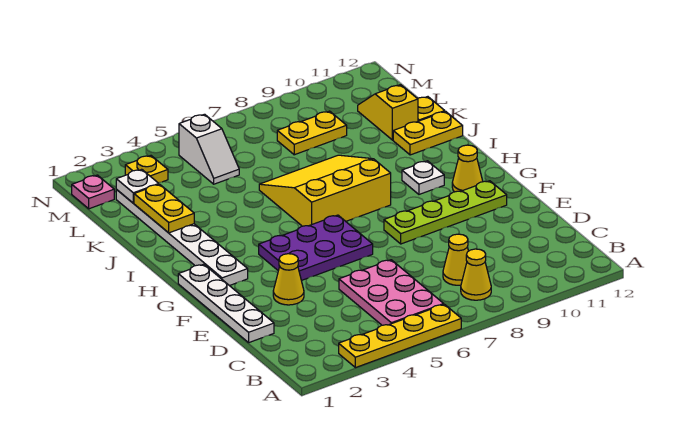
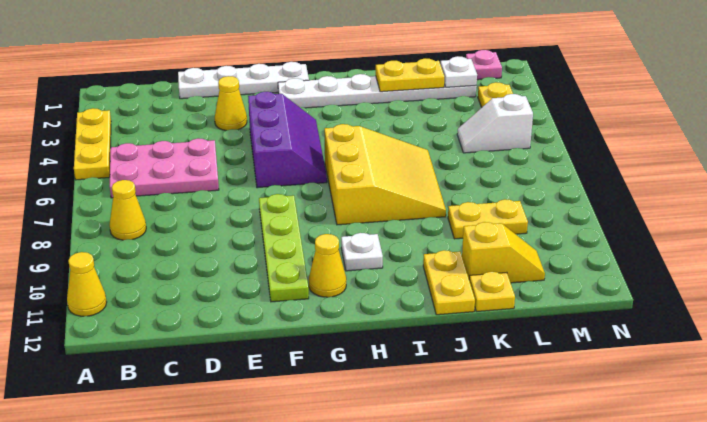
yellow plate A3:A6 level 1 -> yellow plate A3:A5 level 1
yellow cone C8 level 1 -> yellow cone A11 level 1
purple plate F4:G6 level 1 -> purple slope F4:G6 level 1 top F
yellow plate L8:L9 level 1 -> yellow plate K9:L9 level 1

